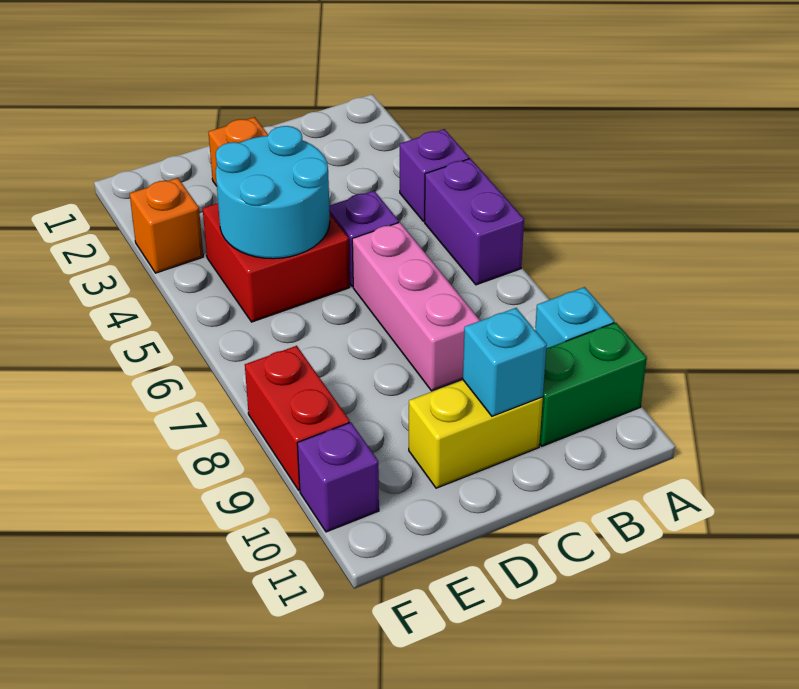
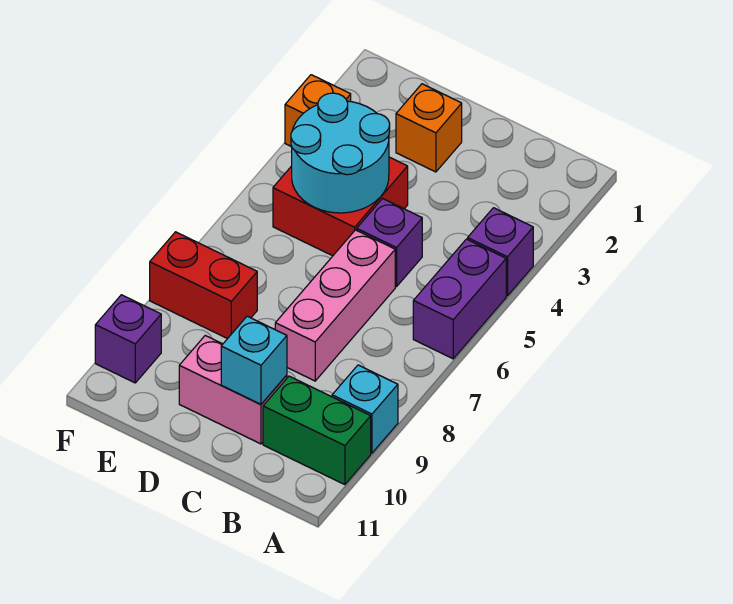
yellow brick C10:D10 level 1 -> pink brick C10:D10 level 1
red brick F8:F9 level 1 -> red brick E8:F8 level 1

